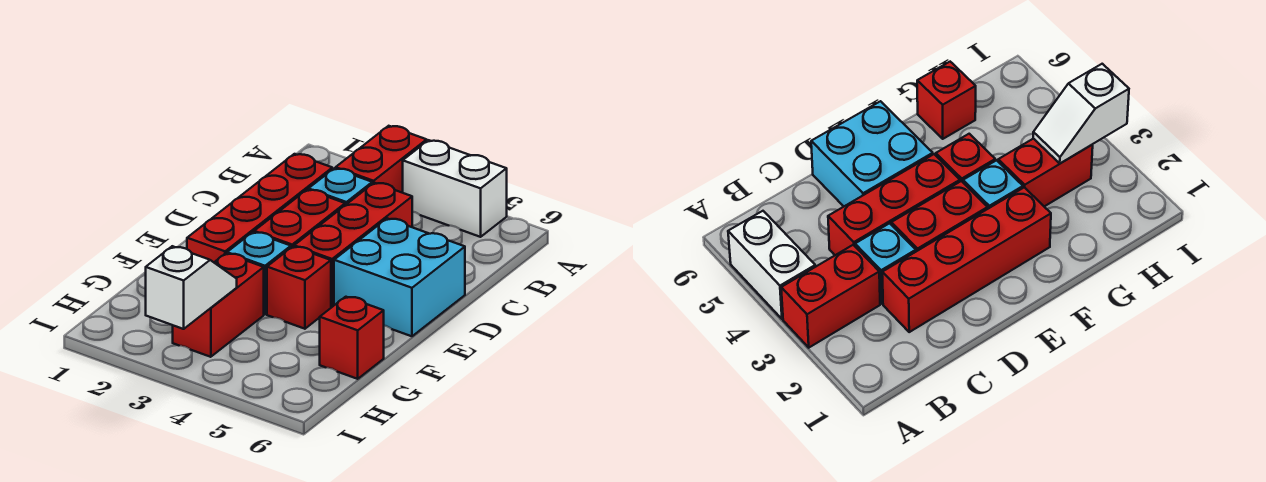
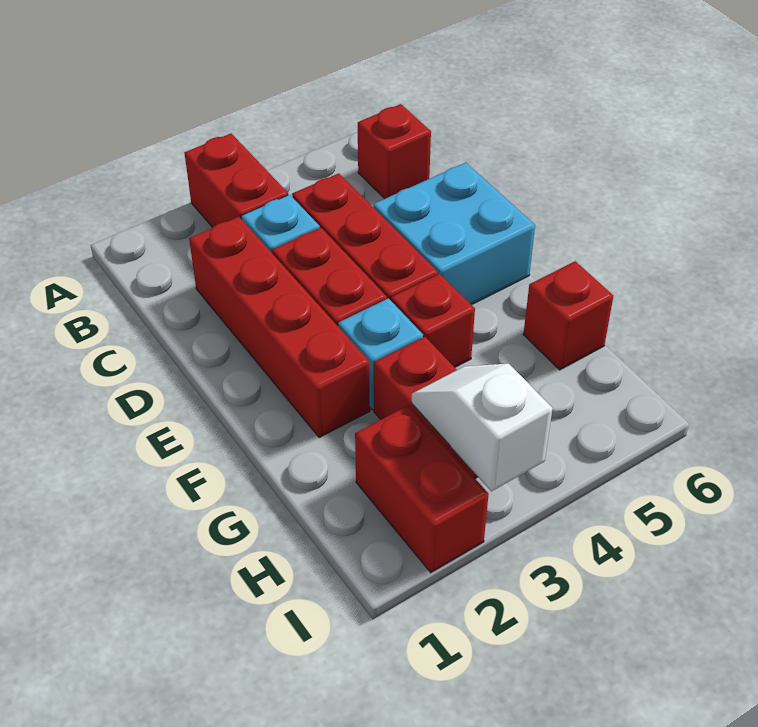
white brick A4:A5 level 1 -> none
none -> red brick B6 level 1
none -> red brick H2:I2 level 1

